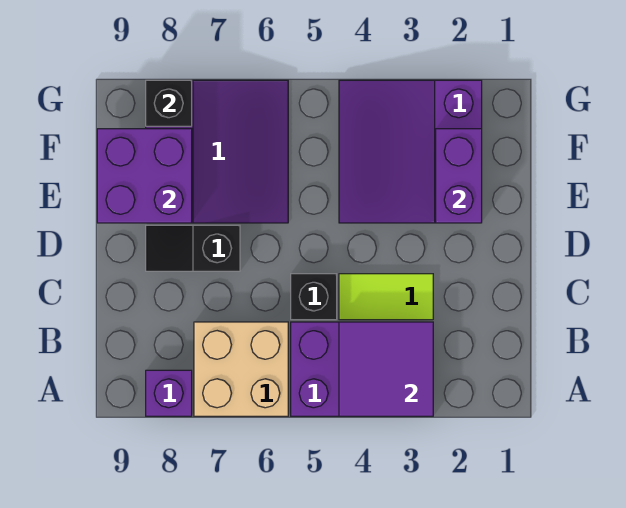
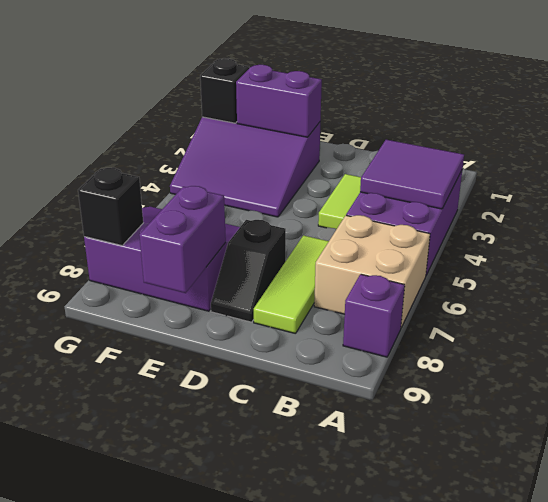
black brick C5 level 1 -> black brick G2 level 2
none -> lime tile C6:C8 level 1
purple brick E8:F9 level 2 -> purple brick E8:E9 level 2

